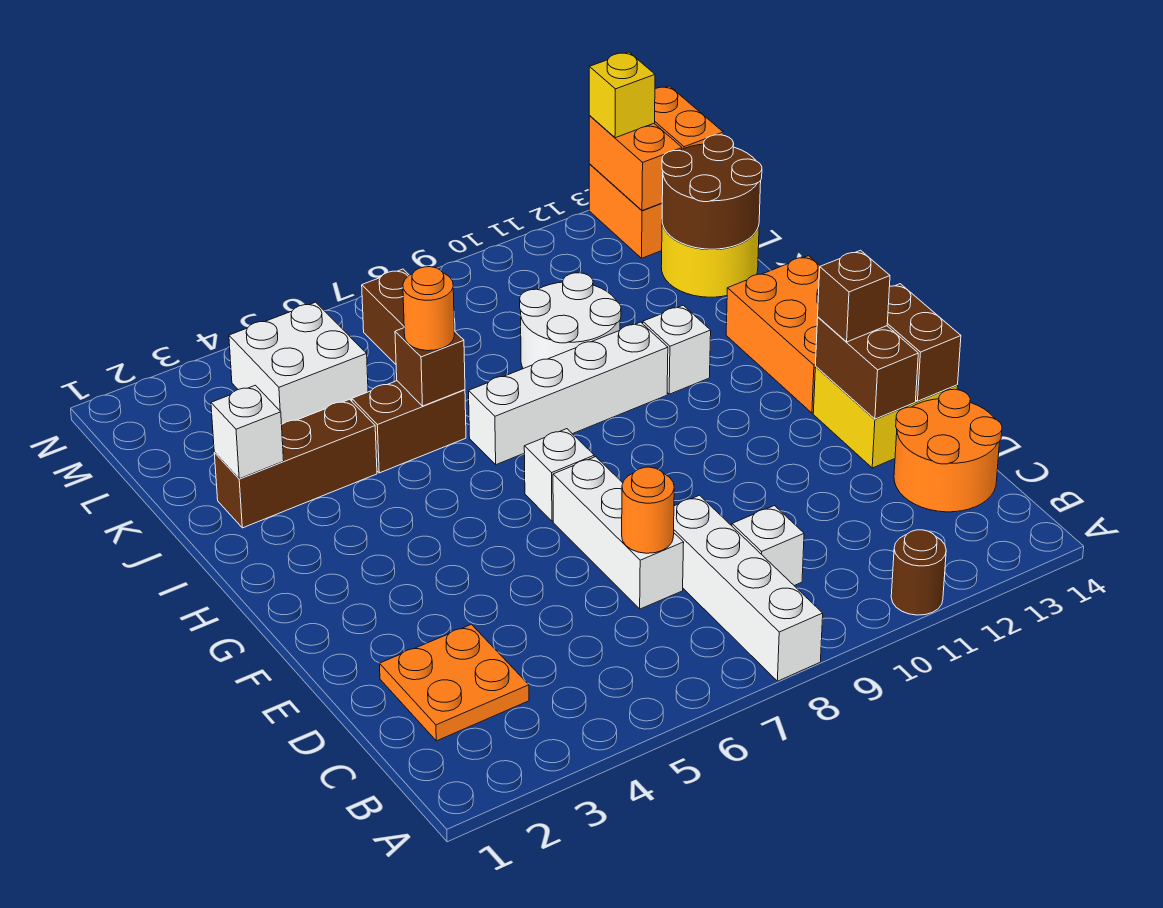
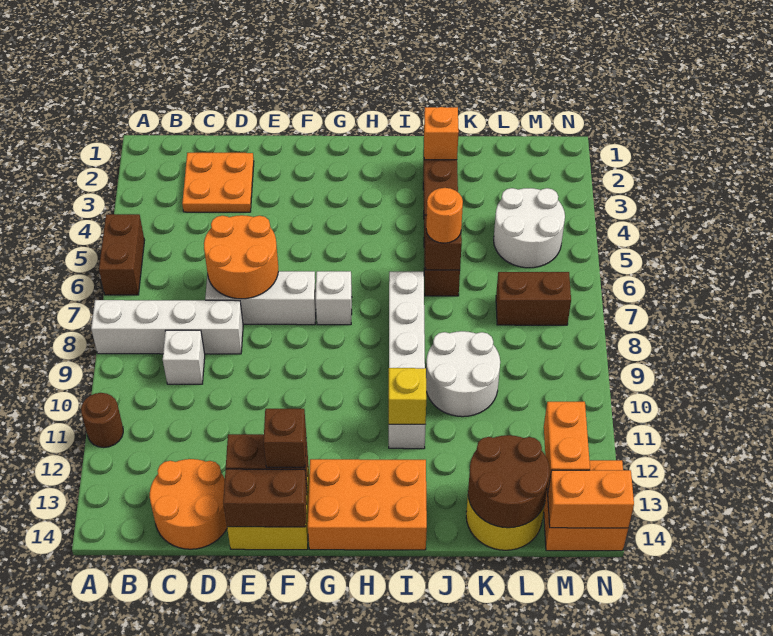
none -> brown brick A5:A6 level 1
orange round brick D7 level 2 -> orange round brick D6:E7 level 2
white brick J2 level 2 -> orange brick J2 level 2
white brick L4:M5 level 1 -> white round brick L4:M5 level 1
orange brick M13:N13 level 2 -> orange brick M12:M13 level 2
yellow brick N13 level 3 -> yellow brick I11 level 2

